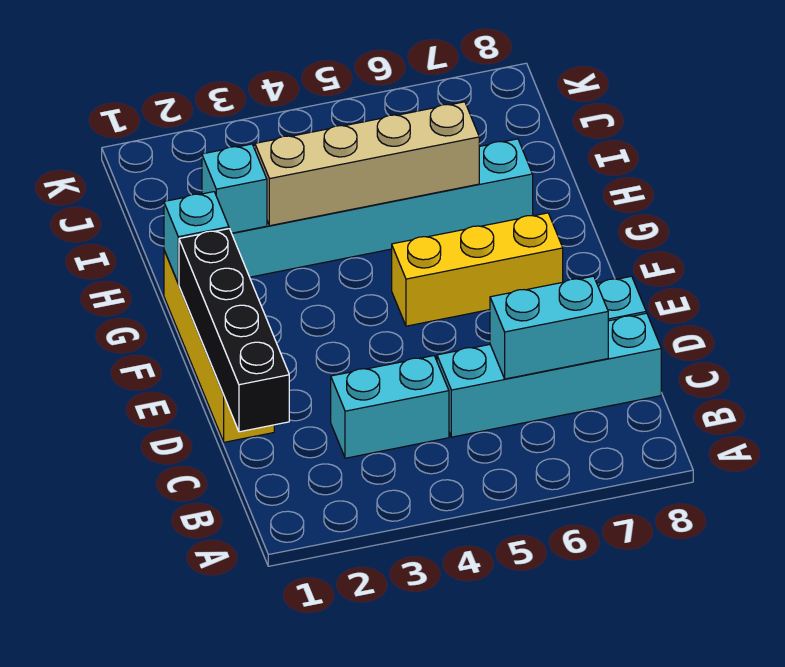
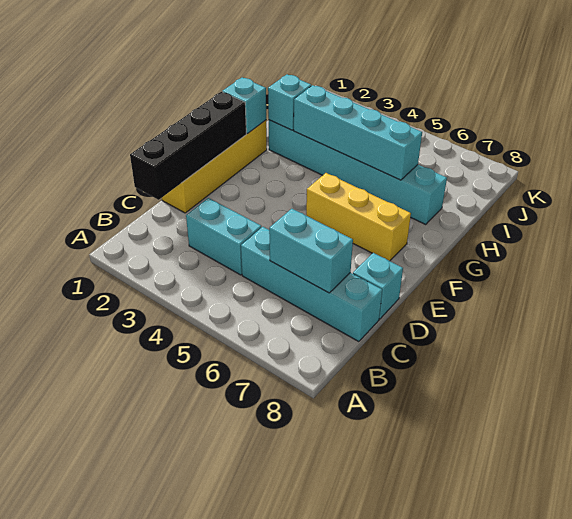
tan brick H3:H6 level 2 -> cyan brick H3:H6 level 2

